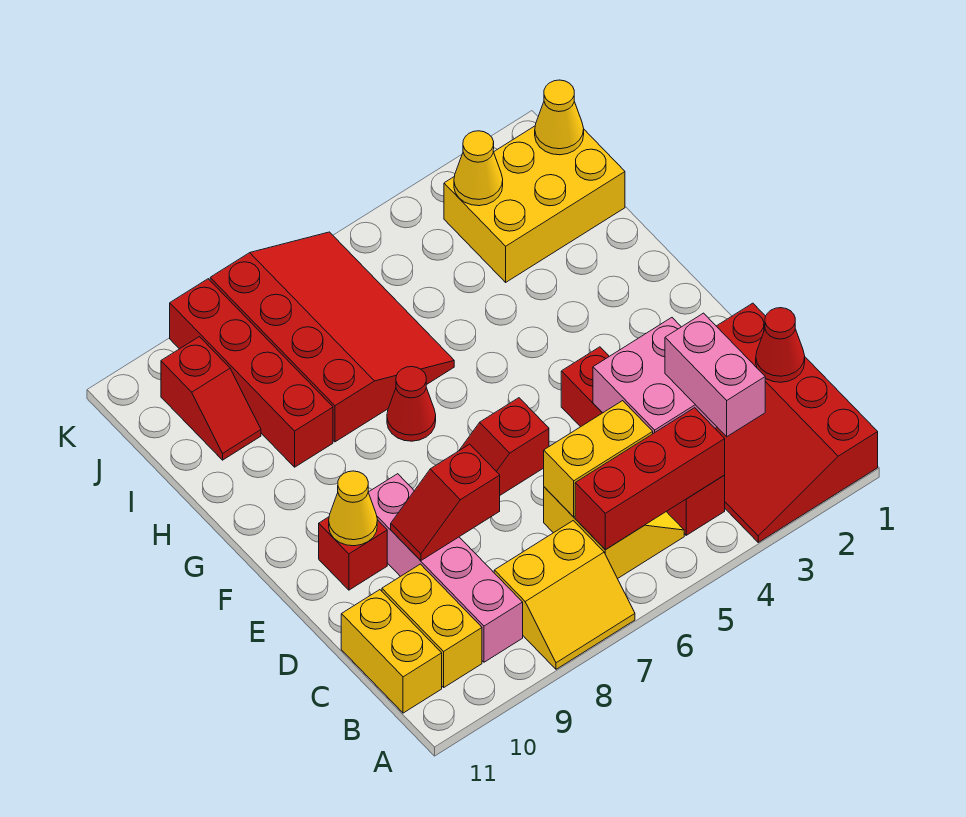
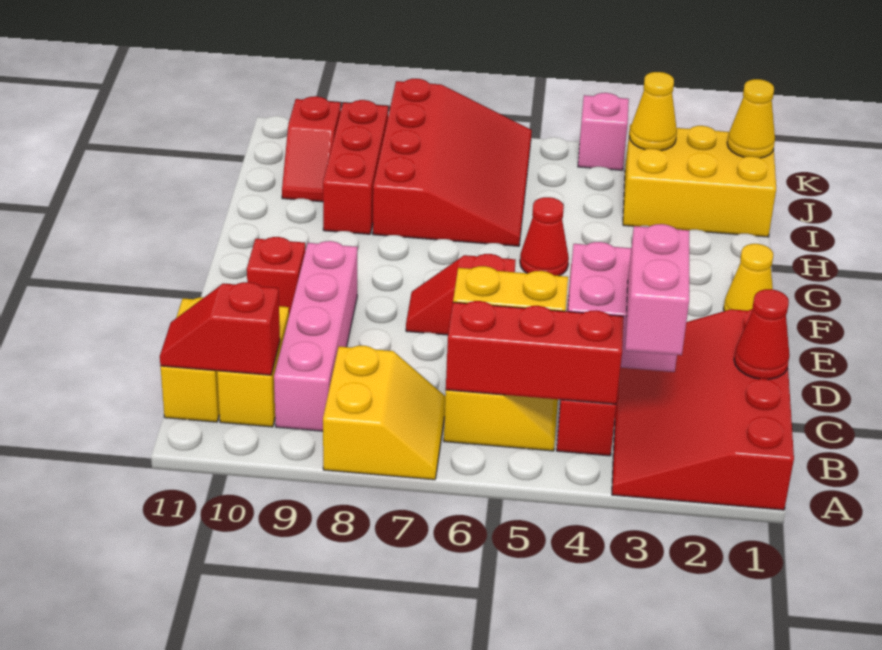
yellow slope A7:B8 level 1 top B -> yellow slope A7:B8 level 1 top 8
red slope D8:D9 level 2 top 8 -> red slope B10:B11 level 2 top 10
yellow cone E10 level 2 -> yellow cone F1 level 1
red cone G7 level 1 -> red cone G5 level 1
red brick H9:K9 level 1 -> red brick H9:J9 level 1
none -> pink brick K4 level 1

